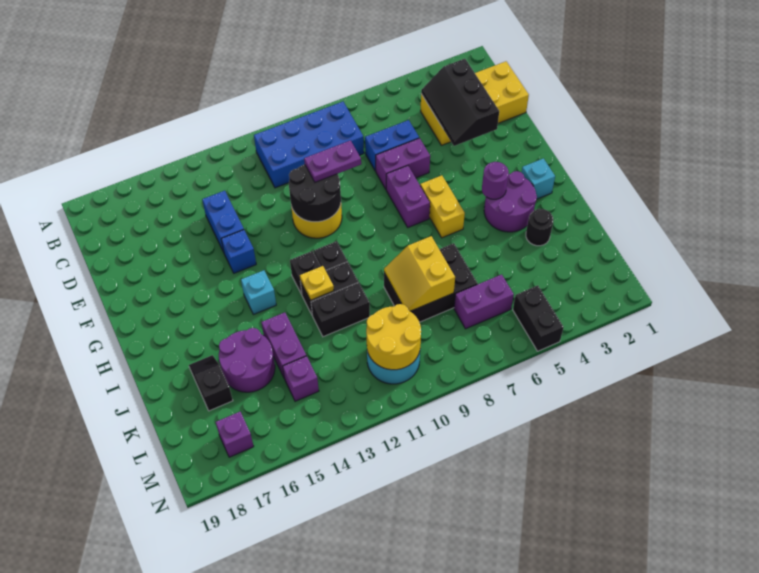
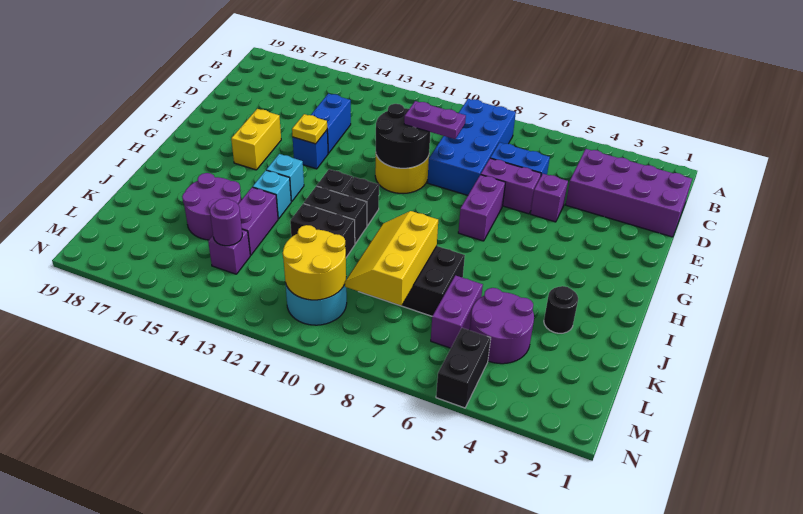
blue brick B8:C11 level 1 -> blue brick B8:E9 level 1
yellow brick C1:D4 level 1 -> purple brick C1:D4 level 1
black slope C3:E4 level 2 top 3 -> none
yellow brick G6:H6 level 1 -> yellow brick F16:G16 level 1
cyan brick H2 level 1 -> cyan brick I14 level 1
purple round brick H3:I4 level 1 -> purple round brick K4:L5 level 1
purple round brick H4 level 2 -> purple round brick L14 level 2
yellow plate I12 level 2 -> yellow plate F14 level 2
yellow slope J8:K9 level 2 top 8 -> yellow slope J8:L9 level 2 top 8
black slope J17:K17 level 1 top K -> none
purple brick L6:L7 level 1 -> purple brick K6:L6 level 1
purple brick M17 level 1 -> purple brick E5 level 1

